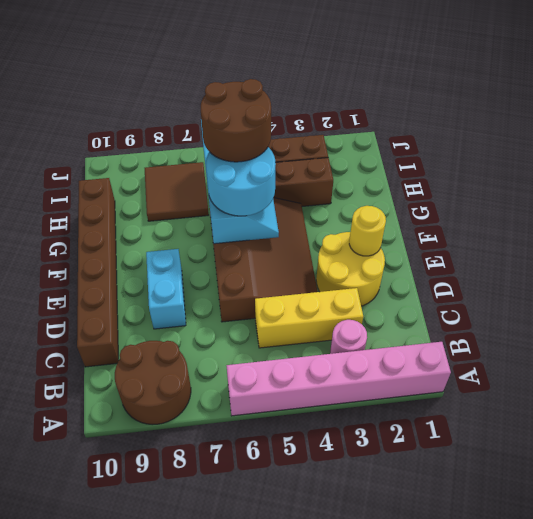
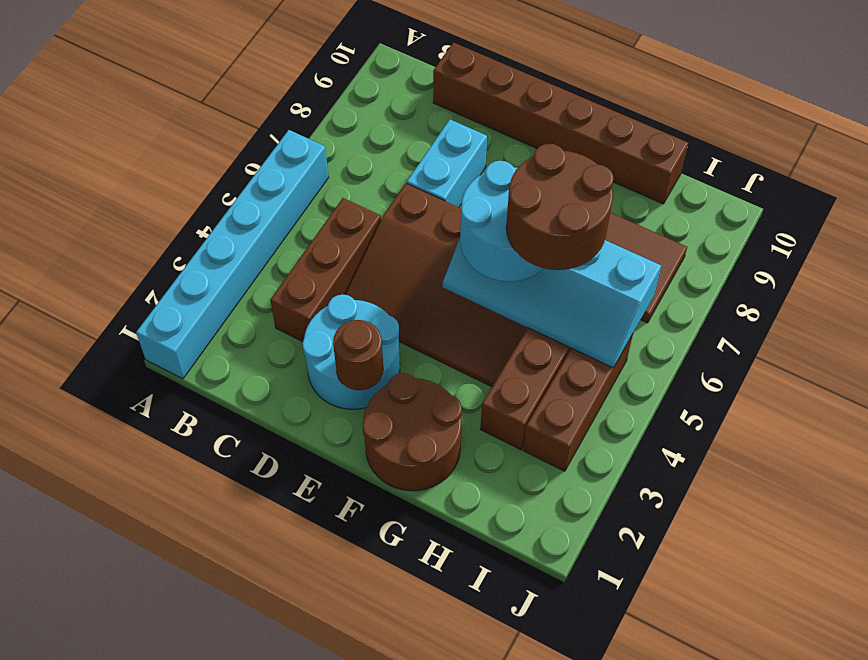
pink brick A1:A6 level 1 -> cyan brick A1:A6 level 1
brown round brick A8:B9 level 1 -> brown round brick F1:G2 level 1
pink round brick B3 level 1 -> none
yellow brick C3:C5 level 1 -> brown brick C3:C5 level 1
yellow round brick D2:E3 level 1 -> cyan round brick D2:E3 level 1
cyan brick D8:E8 level 1 -> cyan brick D7:D8 level 1
yellow round brick E2 level 2 -> brown round brick E2 level 2

